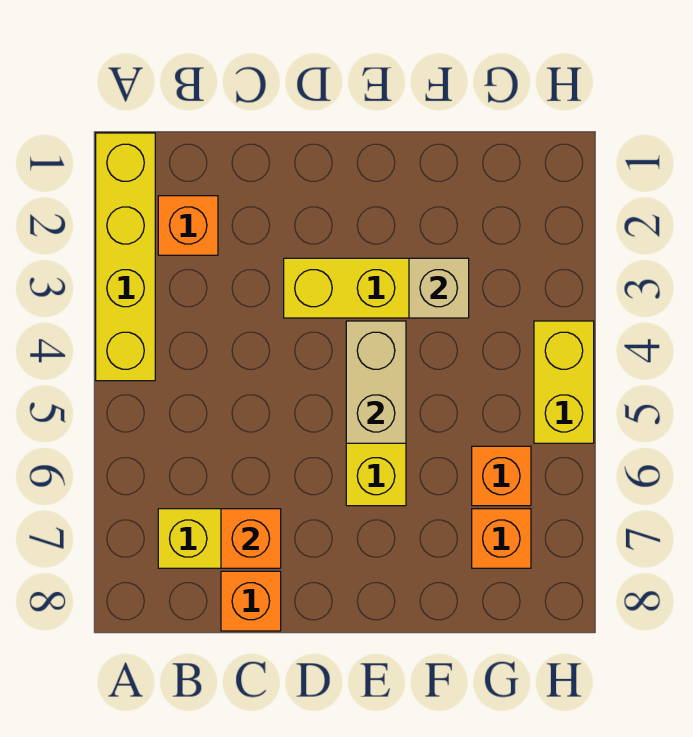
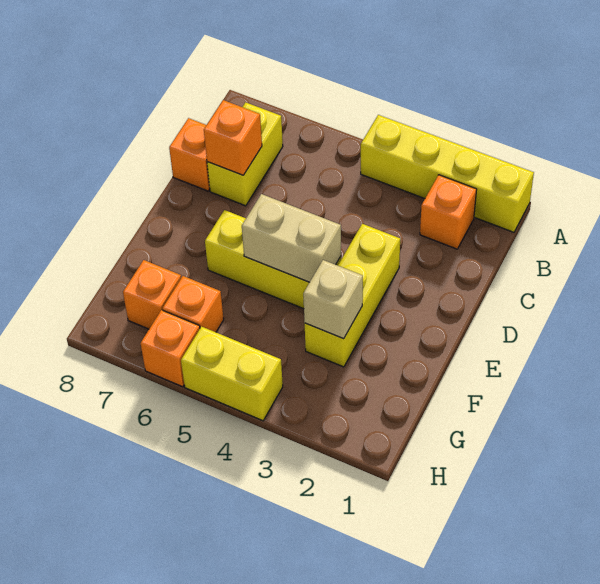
none -> orange brick H6 level 1

